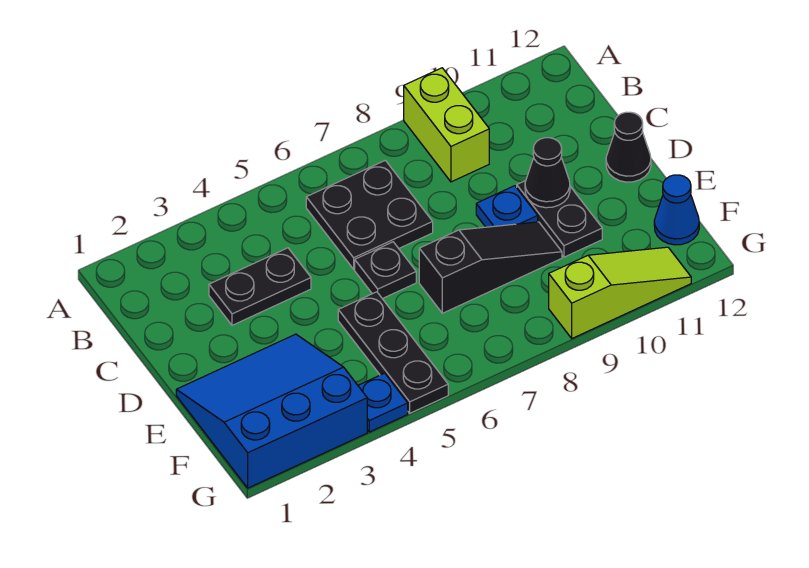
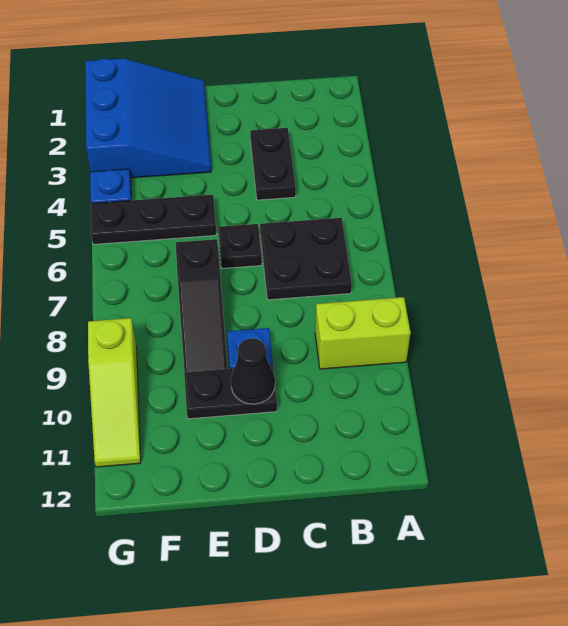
black cone D12 level 1 -> none
blue cone F12 level 1 -> none

